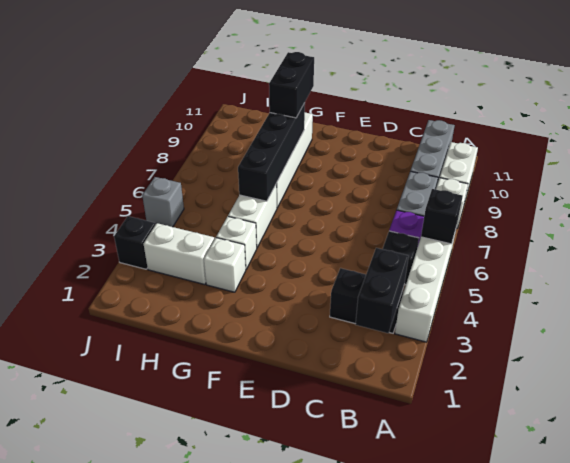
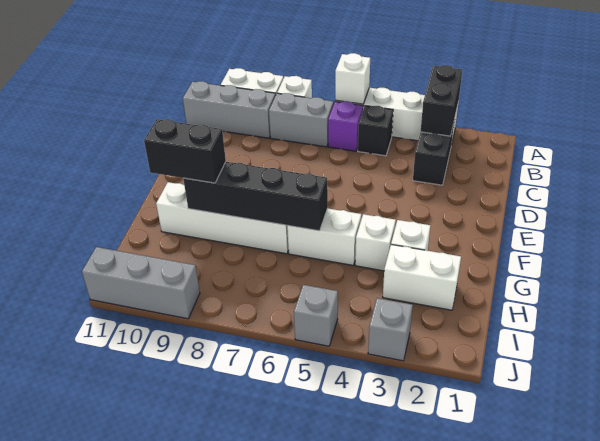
black brick A6 level 2 -> white brick A6 level 2
black brick B2:B3 level 2 -> black brick A3:B3 level 2
white brick H3:I3 level 1 -> white brick H2:H3 level 1
black brick J3 level 1 -> grey brick J3 level 1
none -> grey brick J9:J11 level 1

